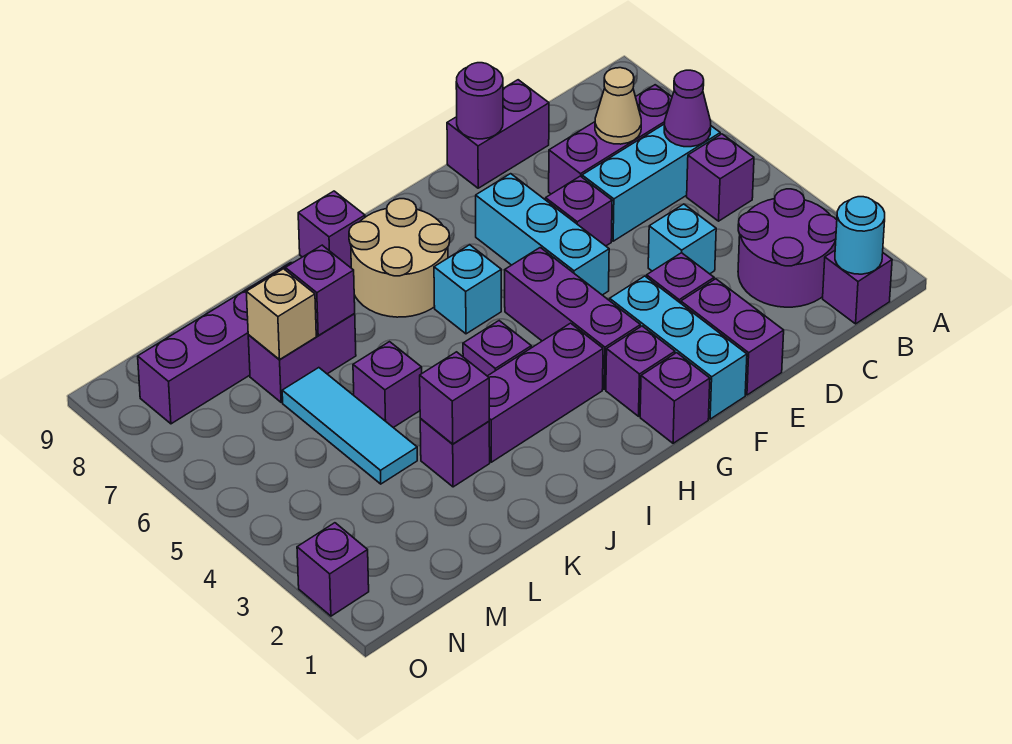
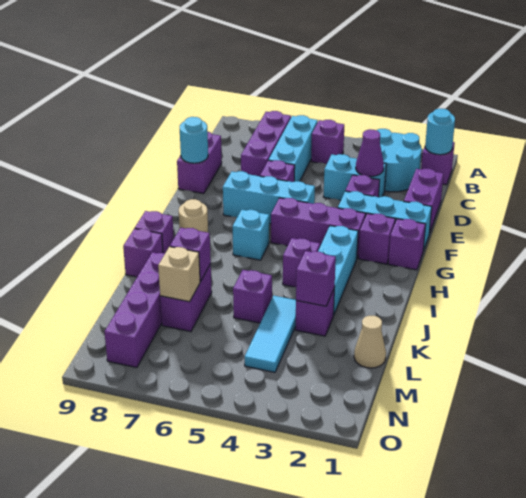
purple round brick B2:C3 level 1 -> cyan round brick B2:C3 level 1
purple cone B6 level 2 -> purple cone D3 level 2
tan cone C7 level 2 -> tan cone L1 level 1
cyan brick D4 level 1 -> cyan brick D3:D4 level 1
purple brick E1:E2 level 1 -> purple brick D1:E1 level 1
purple round brick E9 level 2 -> cyan round brick E9 level 2
purple brick H3:J3 level 1 -> cyan brick H3:J3 level 1
tan round brick H7:I8 level 1 -> tan round brick H8 level 1
cyan tile L4:L6 level 1 -> cyan tile K4:M4 level 1
purple brick O2 level 1 -> purple brick J9 level 1

